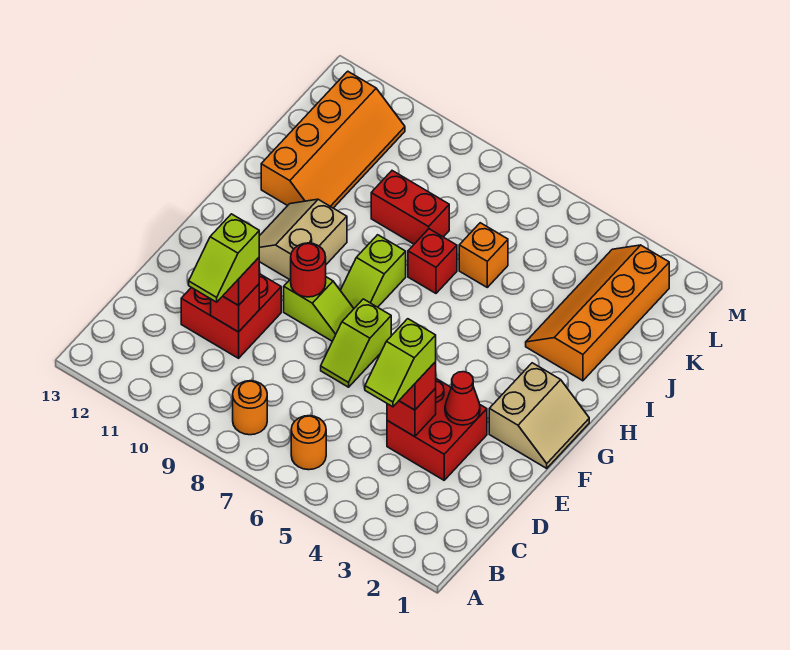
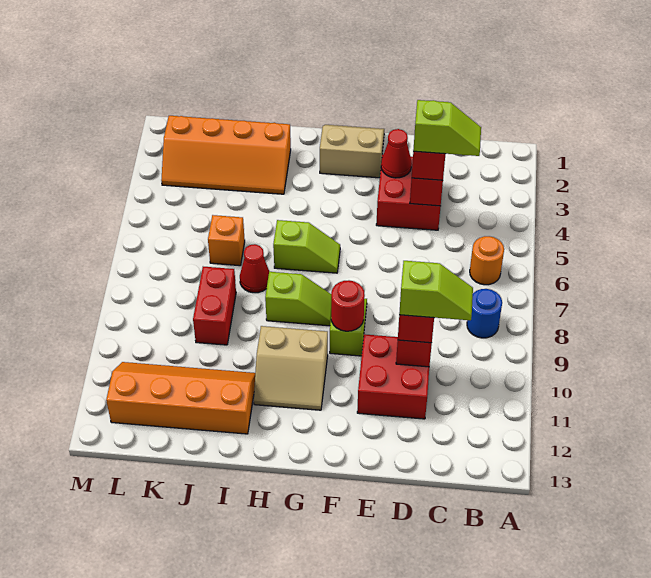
orange round brick B8 level 1 -> blue round brick B8 level 1
lime slope E7:F7 level 1 top F -> lime slope G6:H6 level 1 top H
red brick I7 level 1 -> red cone I7 level 1

